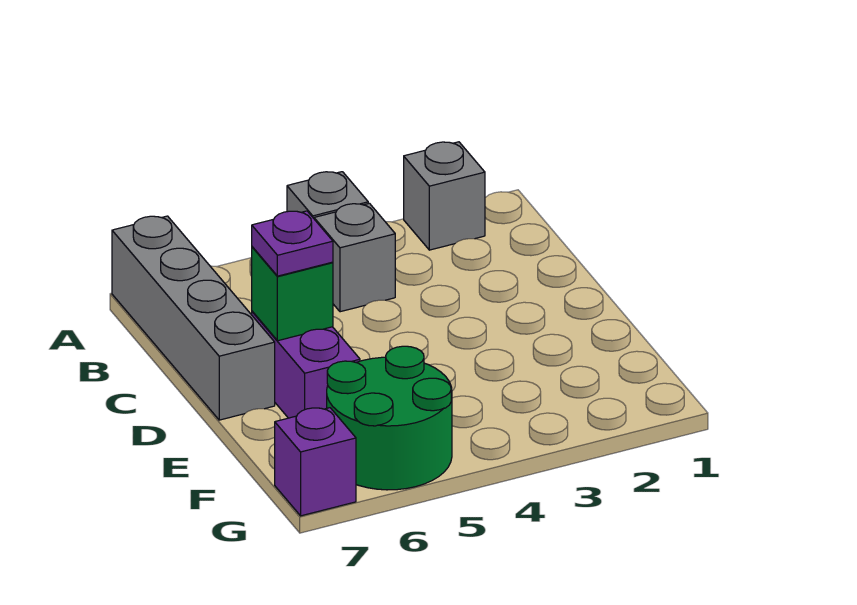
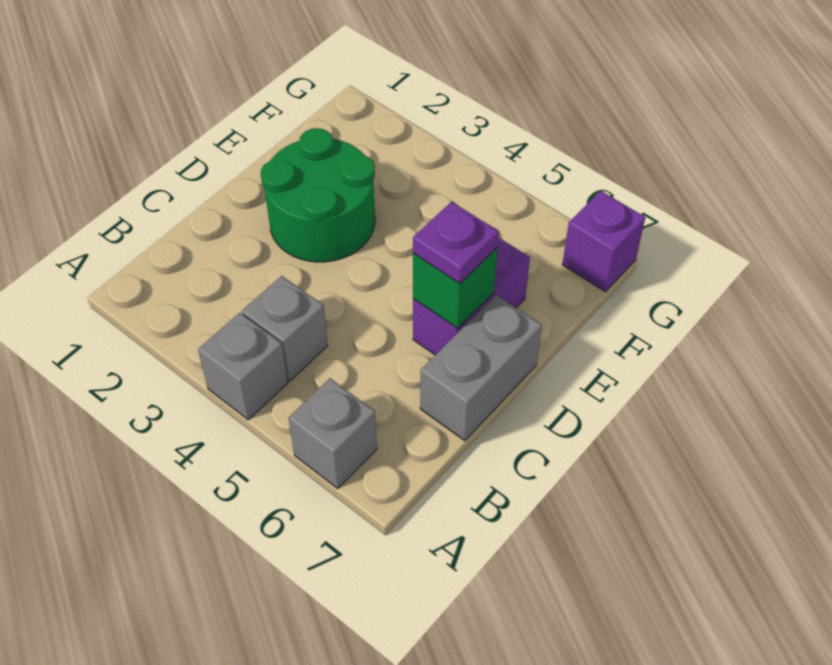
grey brick A2 level 1 -> grey brick A6 level 1
grey brick A7:D7 level 1 -> grey brick C7:D7 level 1
green round brick F5:G6 level 1 -> green round brick D2:E3 level 1

